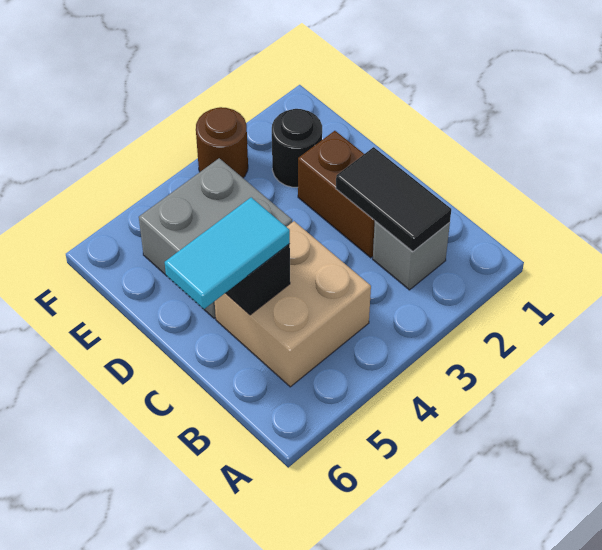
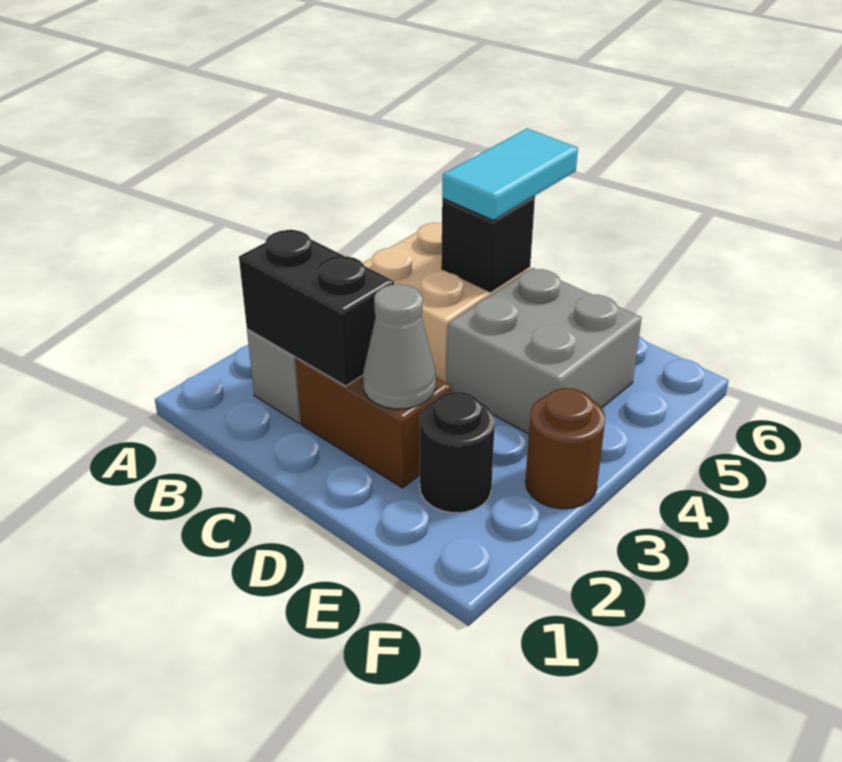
black tile B2:C2 level 2 -> black brick B2:C2 level 2
none -> grey cone D2 level 2

